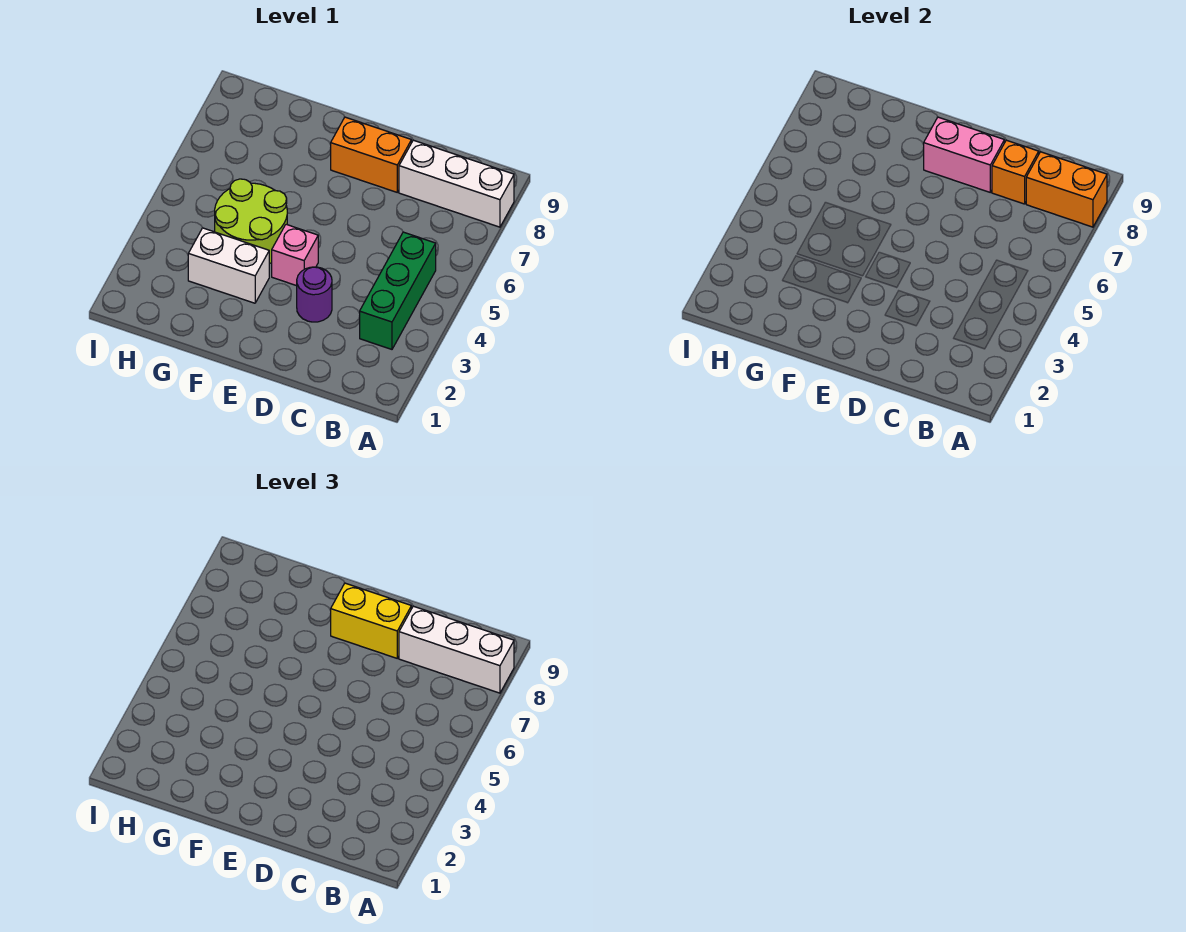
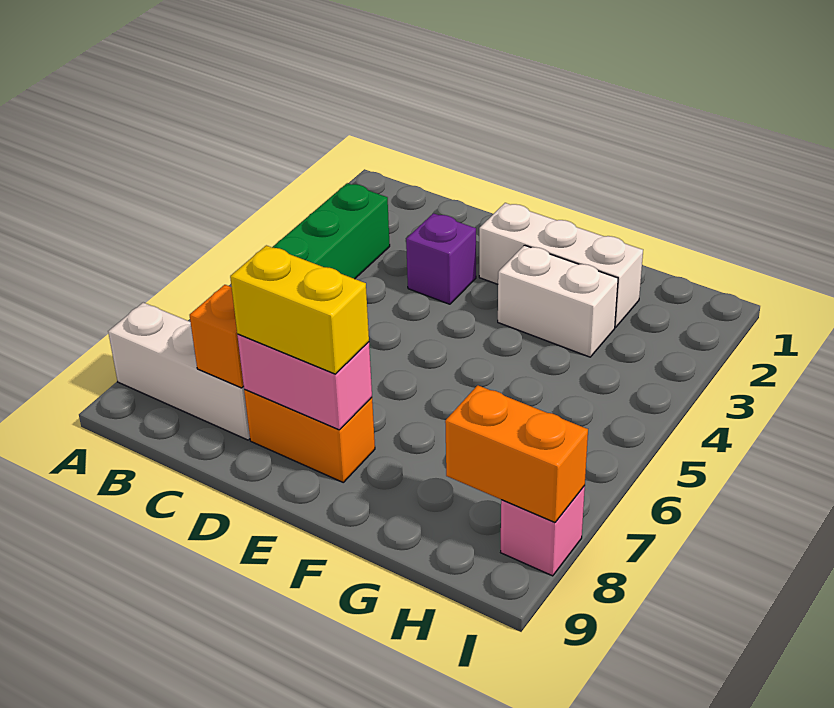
orange brick A8:B8 level 2 -> orange brick H8:I8 level 2
white brick A8:C8 level 3 -> white brick E2:G2 level 1
purple round brick D3 level 1 -> purple brick D3 level 1
pink brick E4 level 1 -> pink brick I8 level 1
lime round brick F4:G5 level 1 -> none

